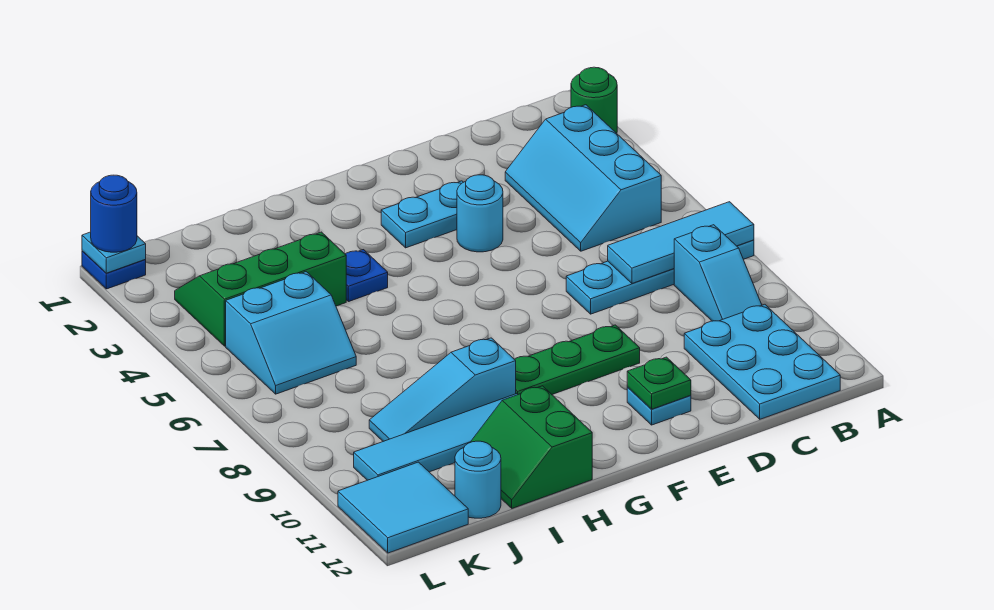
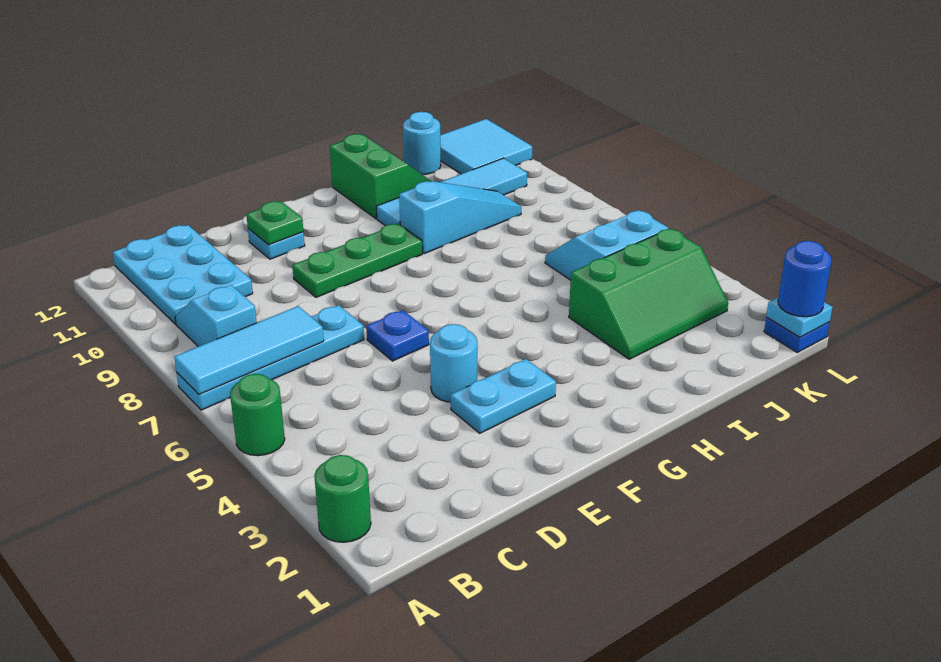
none -> green round brick A5 level 1
cyan slope B3:C5 level 1 top B -> none
blue plate H4 level 1 -> blue plate E6 level 1

